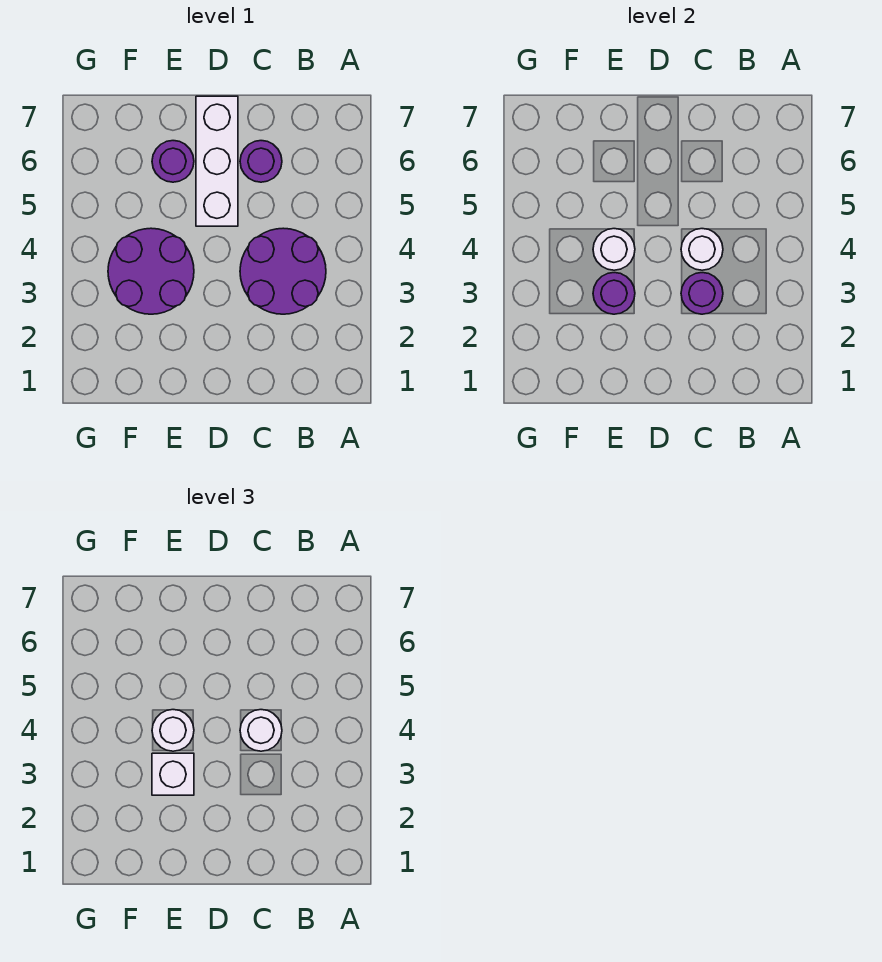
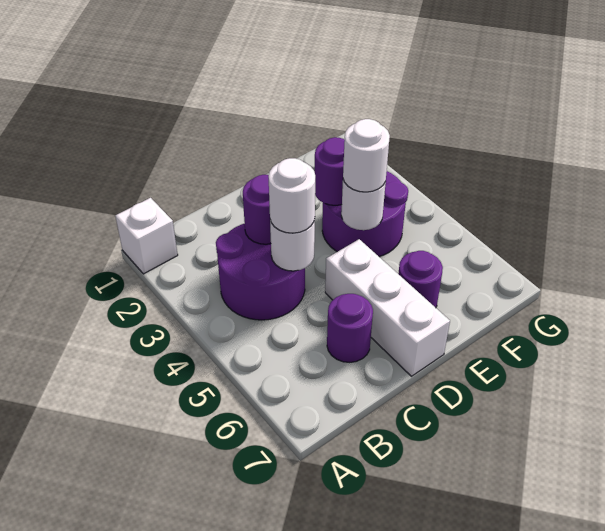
white brick E3 level 3 -> white brick A1 level 1

